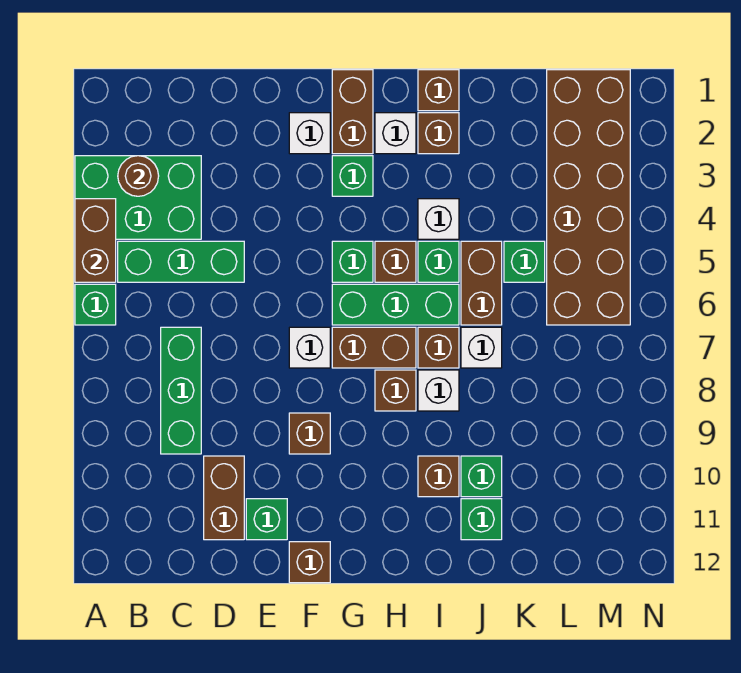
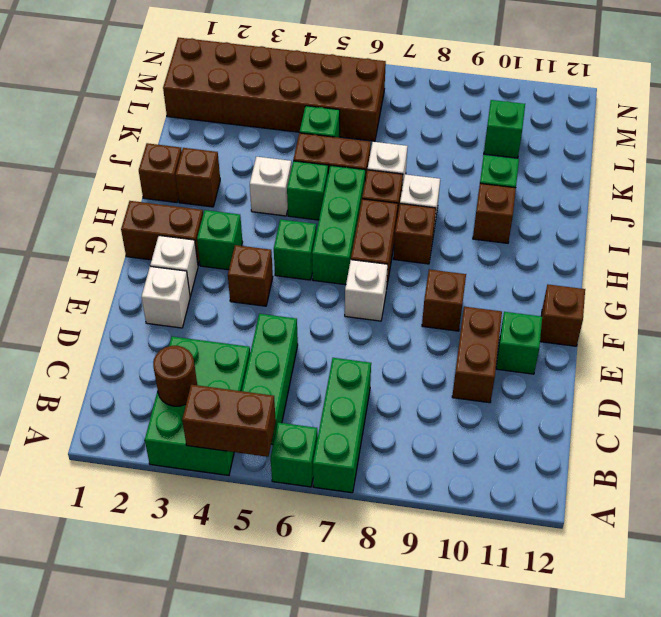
green brick C7:C9 level 1 -> green brick A7:C7 level 1
brown brick D10:D11 level 1 -> brown brick D10:E10 level 1
white brick H2 level 1 -> white brick E2 level 1
brown brick H5 level 1 -> brown brick F4 level 1
green brick J11 level 1 -> green brick L10 level 1

